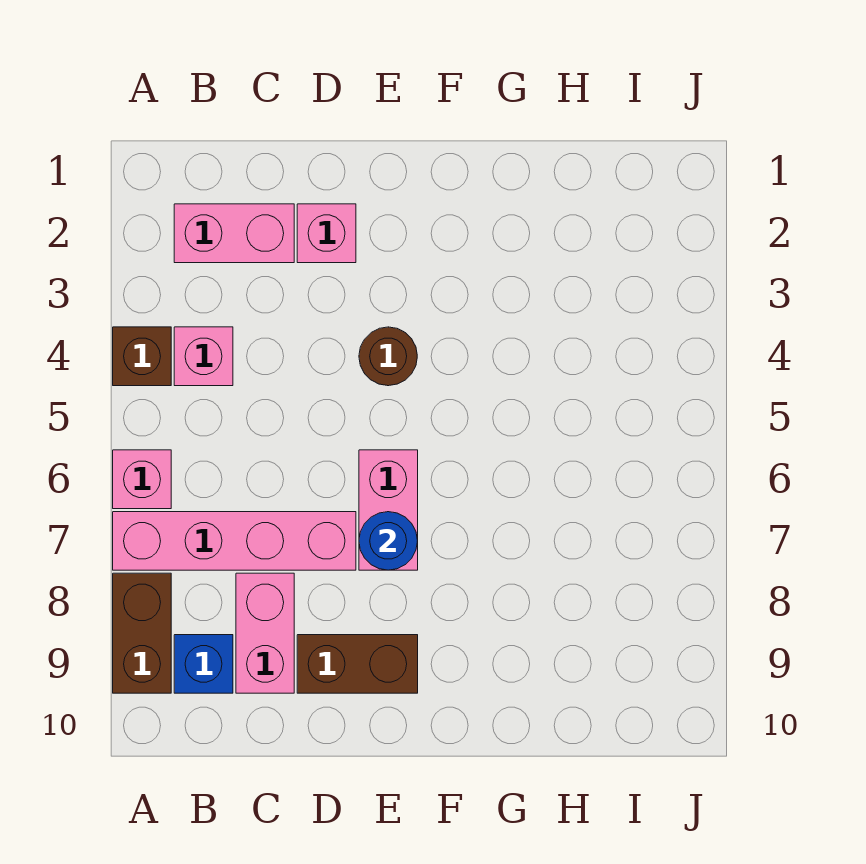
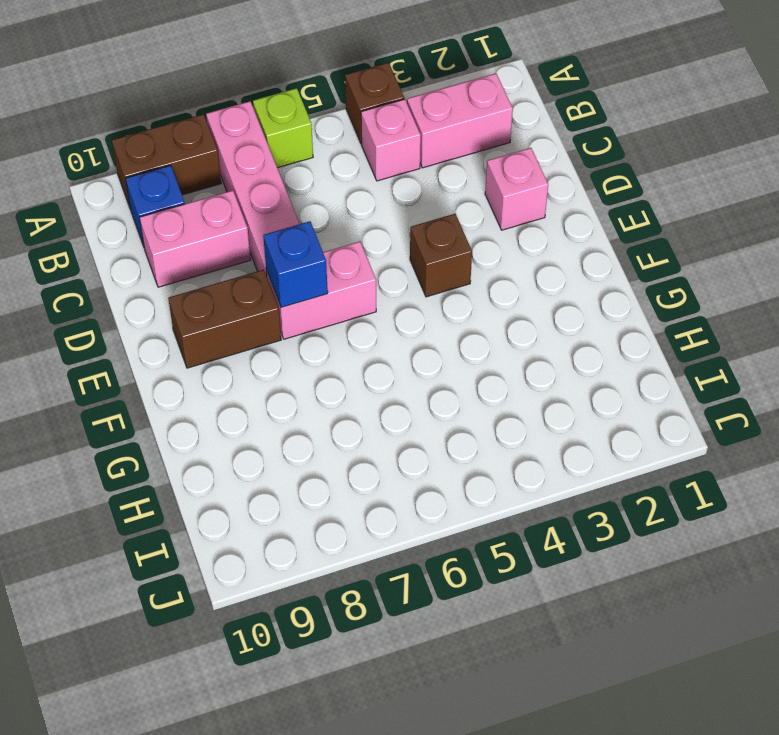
pink brick A6 level 1 -> lime brick A6 level 1
pink brick B2:C2 level 1 -> pink brick B2:B3 level 1
brown brick D9:E9 level 1 -> brown brick E8:E9 level 1
brown round brick E4 level 1 -> brown brick E4 level 1
blue round brick E7 level 2 -> blue brick E7 level 2

